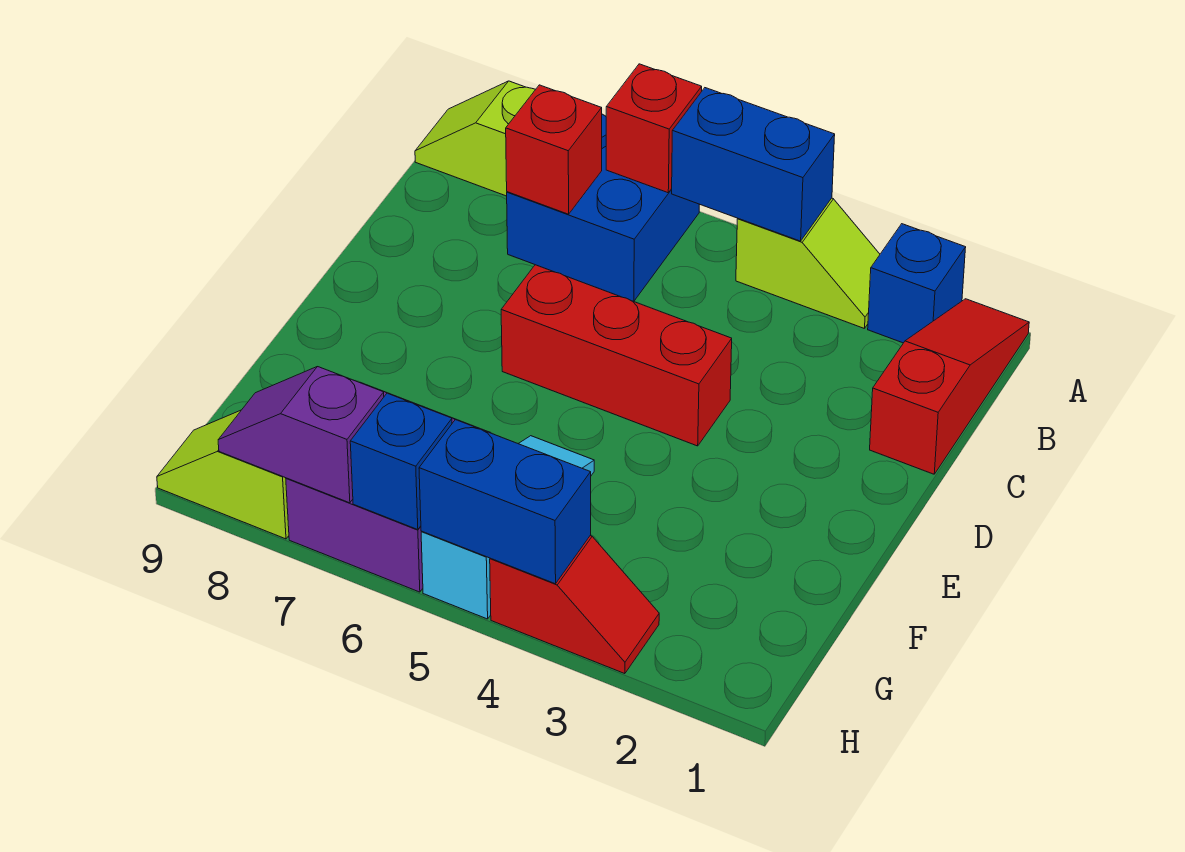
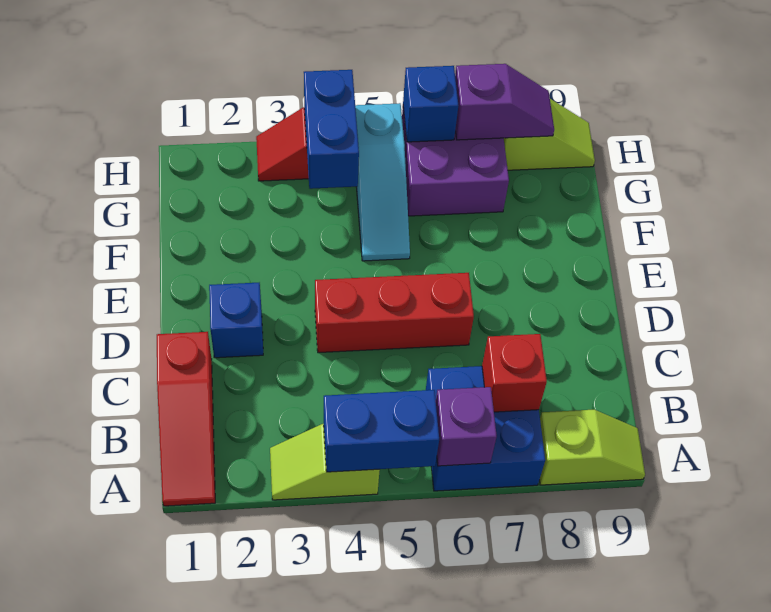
blue brick A2 level 1 -> blue brick D2 level 1
red brick A6 level 2 -> purple brick A6 level 2
blue brick H4:H5 level 2 -> blue brick G4:H4 level 2

